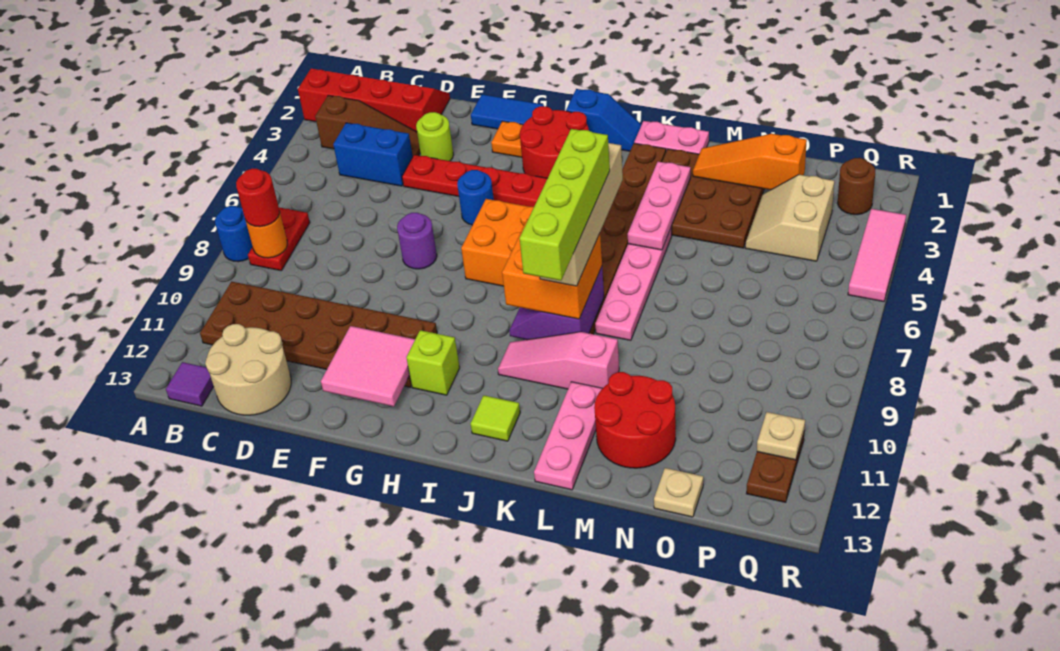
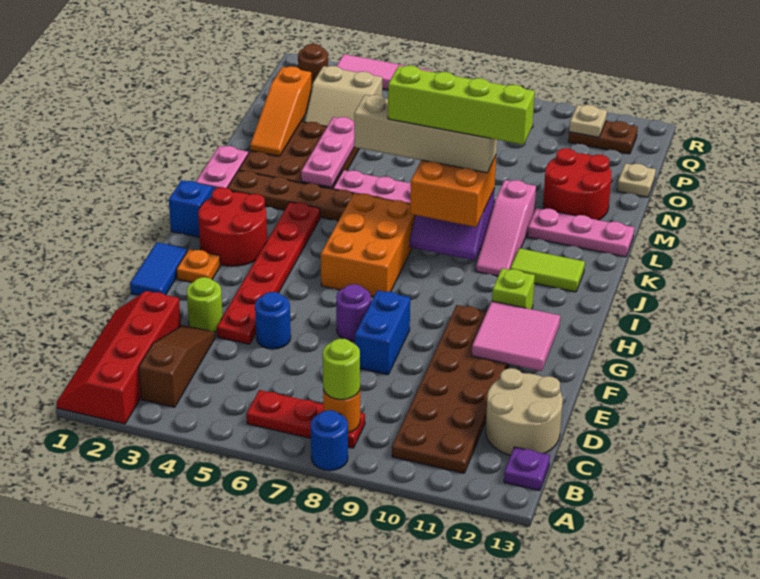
red plate B7:B8 level 1 -> red plate B6:B8 level 1
red round brick B8 level 3 -> lime round brick B8 level 3
purple tile B13 level 1 -> purple plate B13 level 1
blue brick C4:D4 level 1 -> blue brick E8:F8 level 1
blue round brick G5 level 1 -> blue round brick E5 level 1
lime tile J12 level 1 -> lime tile J11:J12 level 1
pink plate L3:L5 level 2 -> pink plate L4:N4 level 2

